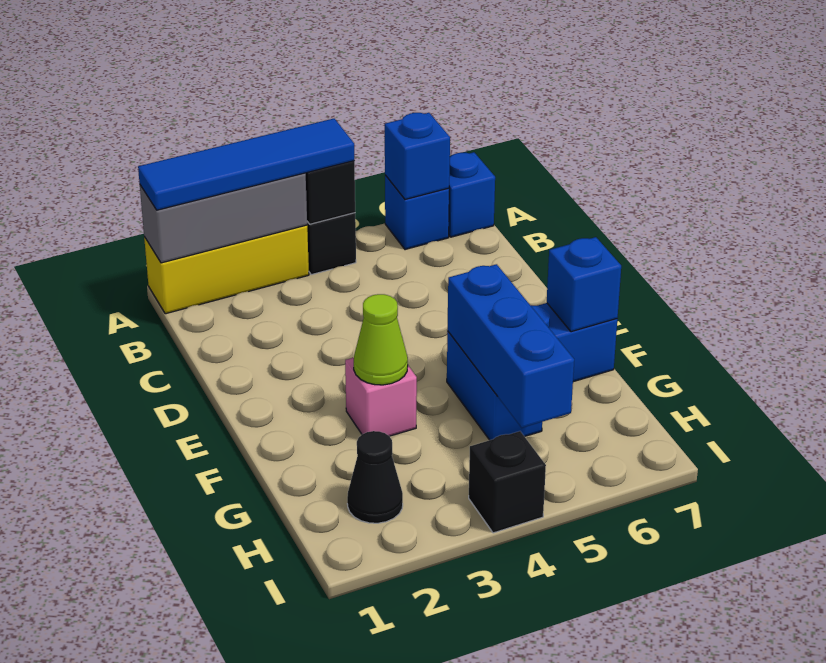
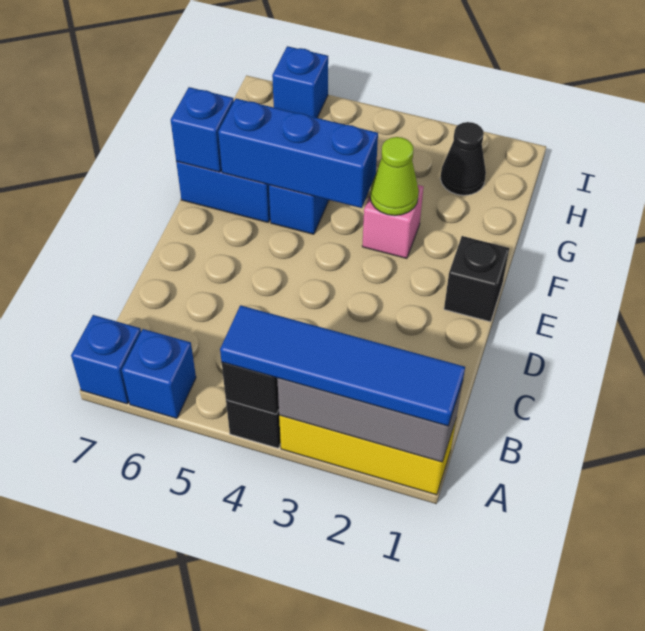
blue brick A6 level 2 -> blue brick I6 level 1
blue brick F5:H5 level 2 -> blue brick F4:F6 level 2
black brick I4 level 1 -> black brick E1 level 1

